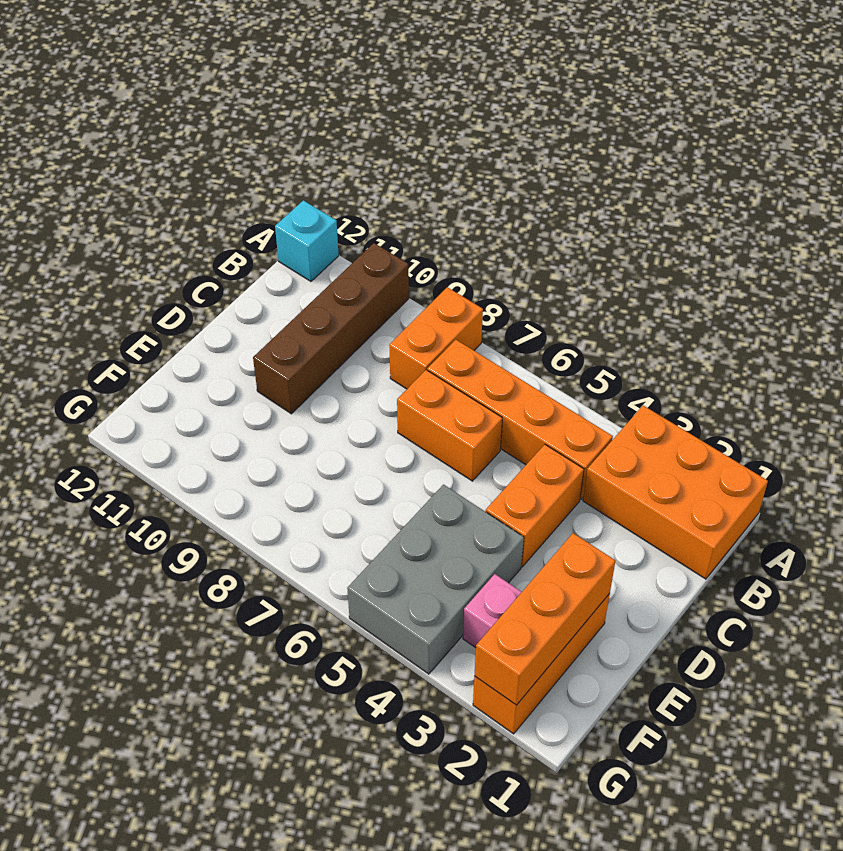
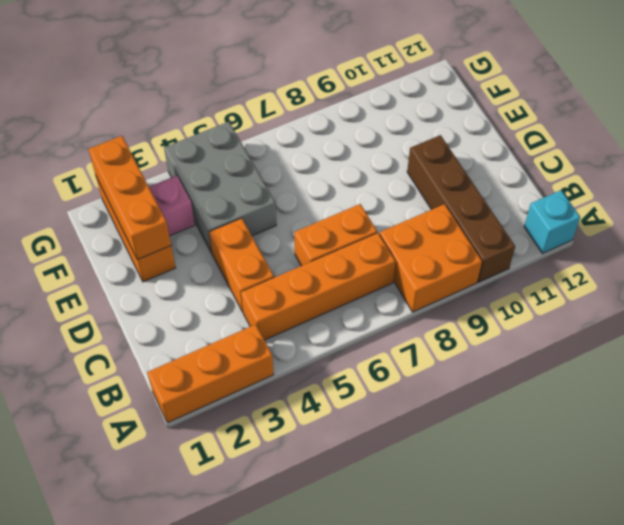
orange brick A1:B3 level 1 -> orange brick A1:A3 level 1
orange brick A8:B8 level 1 -> orange brick A8:B9 level 1

